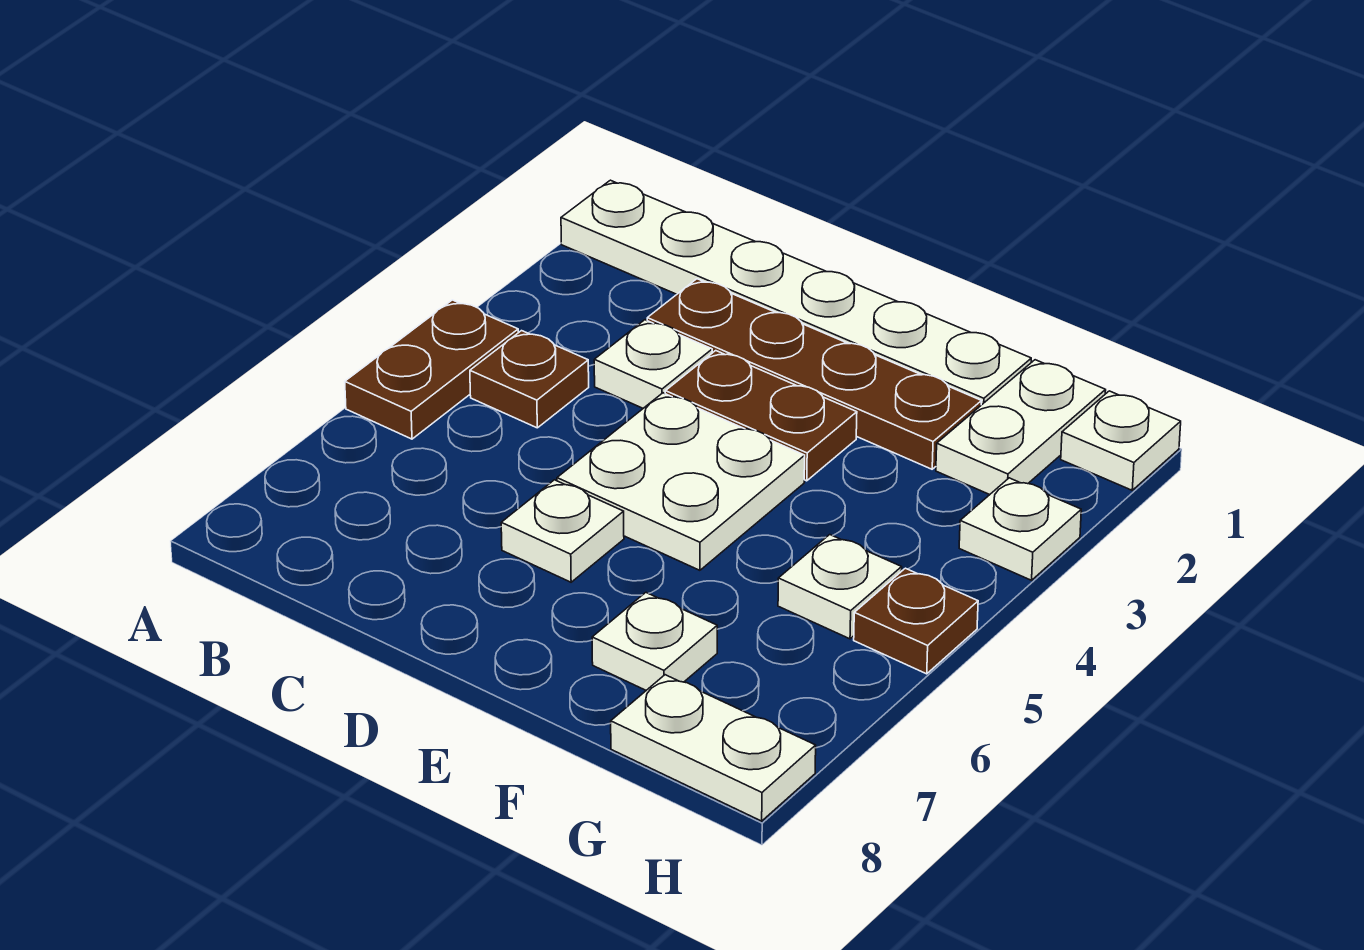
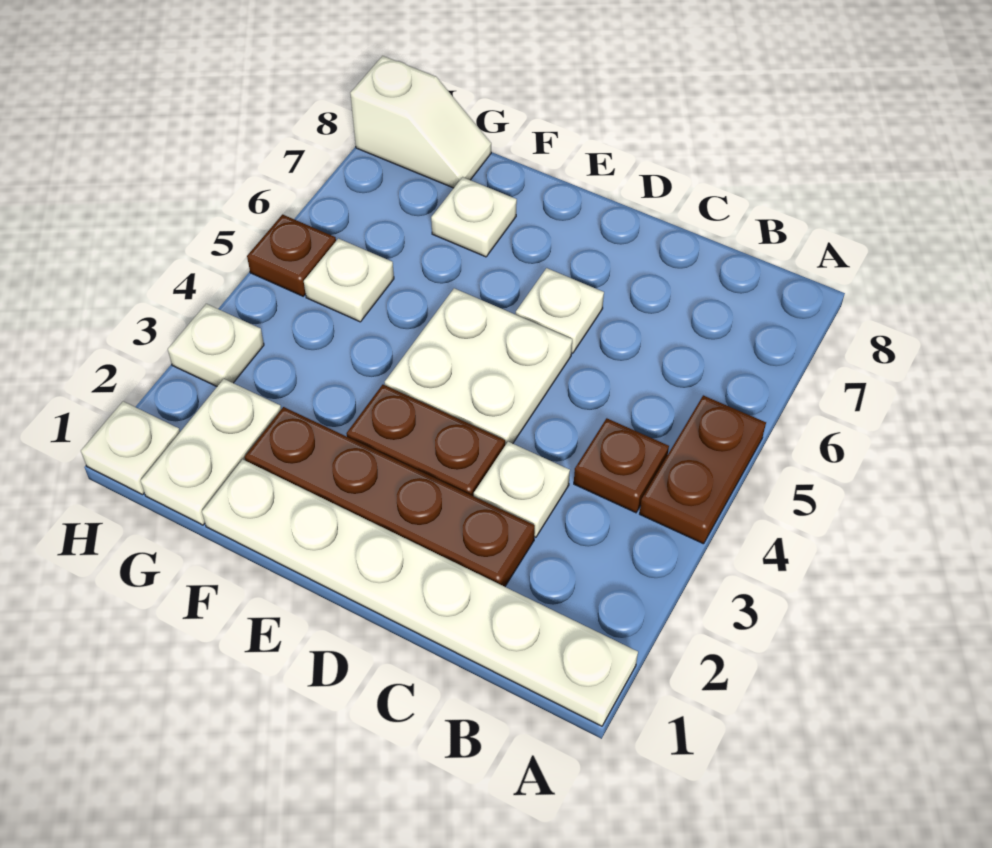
white plate G8:H8 level 1 -> white slope G8:H8 level 1 top H

